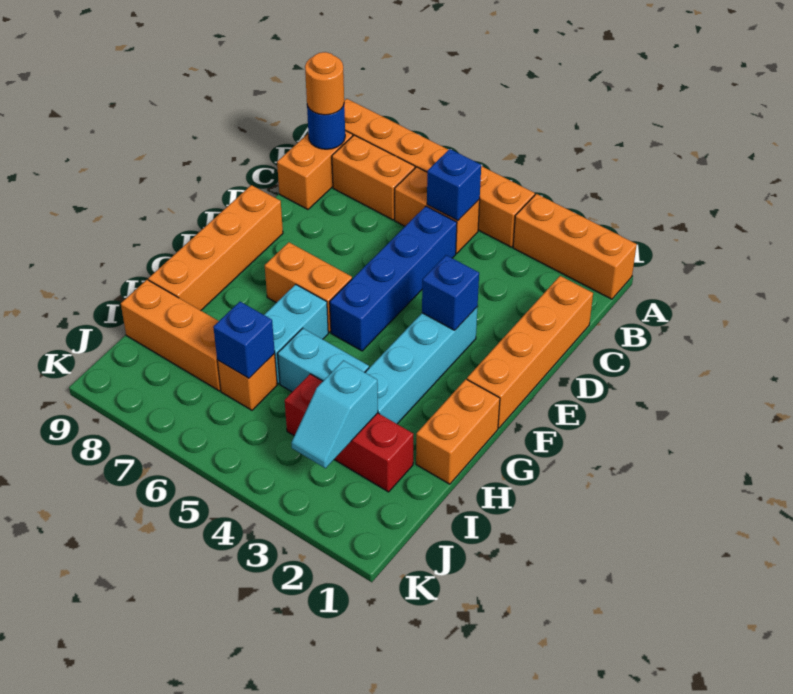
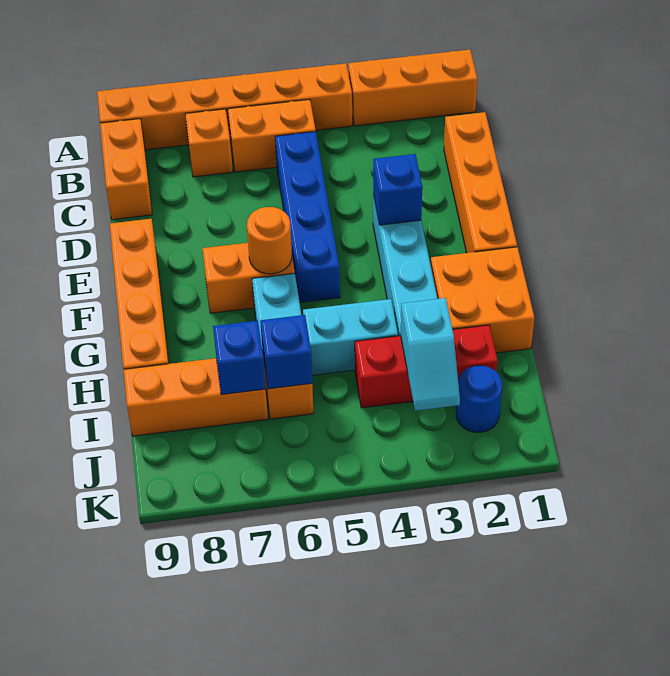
blue brick B5 level 2 -> blue brick I7 level 2
orange brick B7:B8 level 1 -> orange brick B7 level 1
blue round brick B9 level 2 -> blue round brick J2 level 1
orange round brick B9 level 3 -> orange round brick F6 level 2
orange brick G1:H1 level 1 -> orange brick G1:H2 level 1

